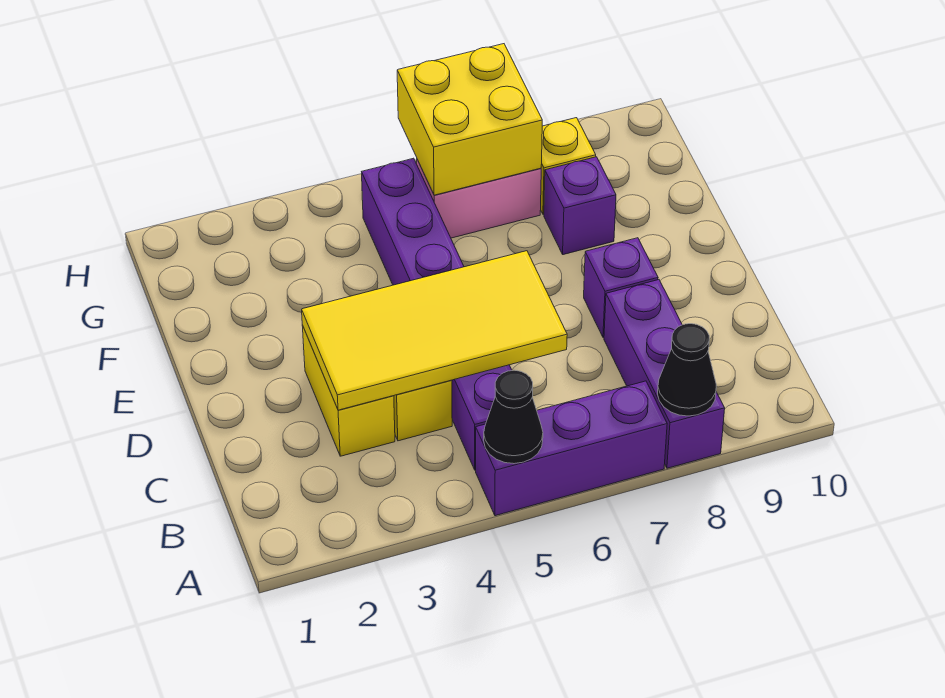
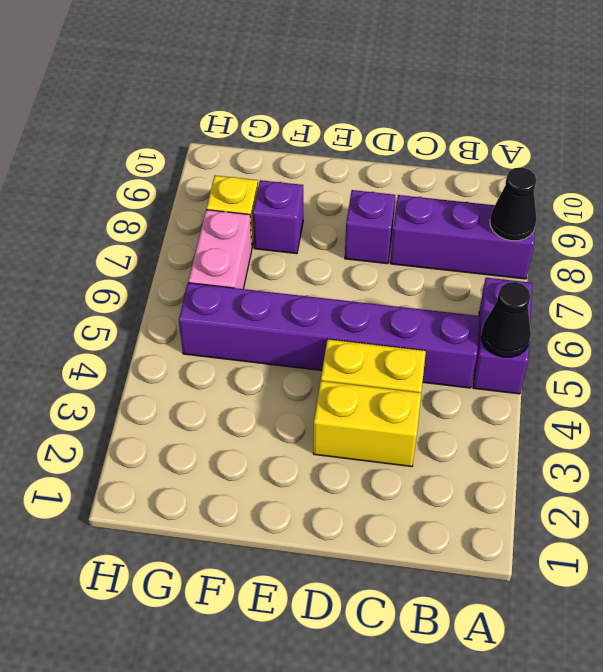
purple brick A5:A7 level 1 -> purple brick A5:A6 level 1
yellow tile C3:D6 level 2 -> none
yellow brick G6:H7 level 2 -> none

